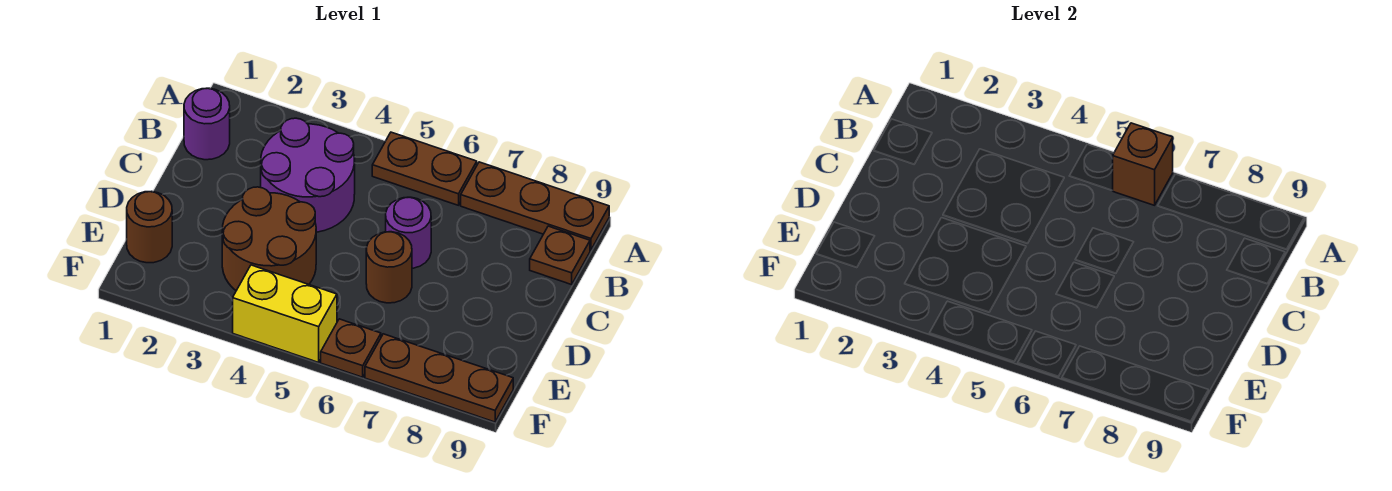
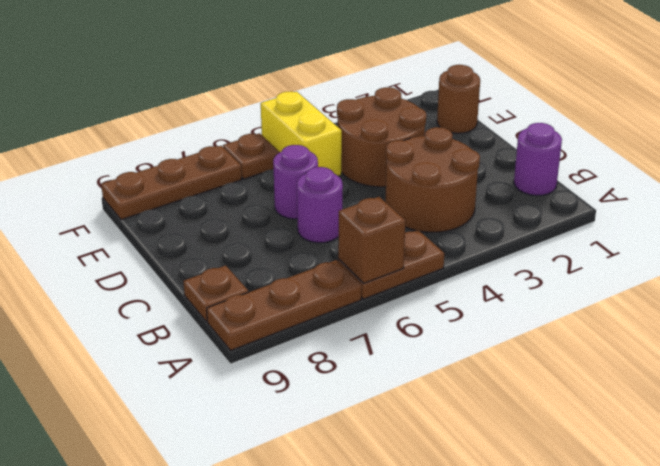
purple round brick B3:C4 level 1 -> brown round brick B3:C4 level 1
brown round brick D6 level 1 -> purple round brick D6 level 1
yellow brick F4:F5 level 1 -> yellow brick E5:F5 level 1

